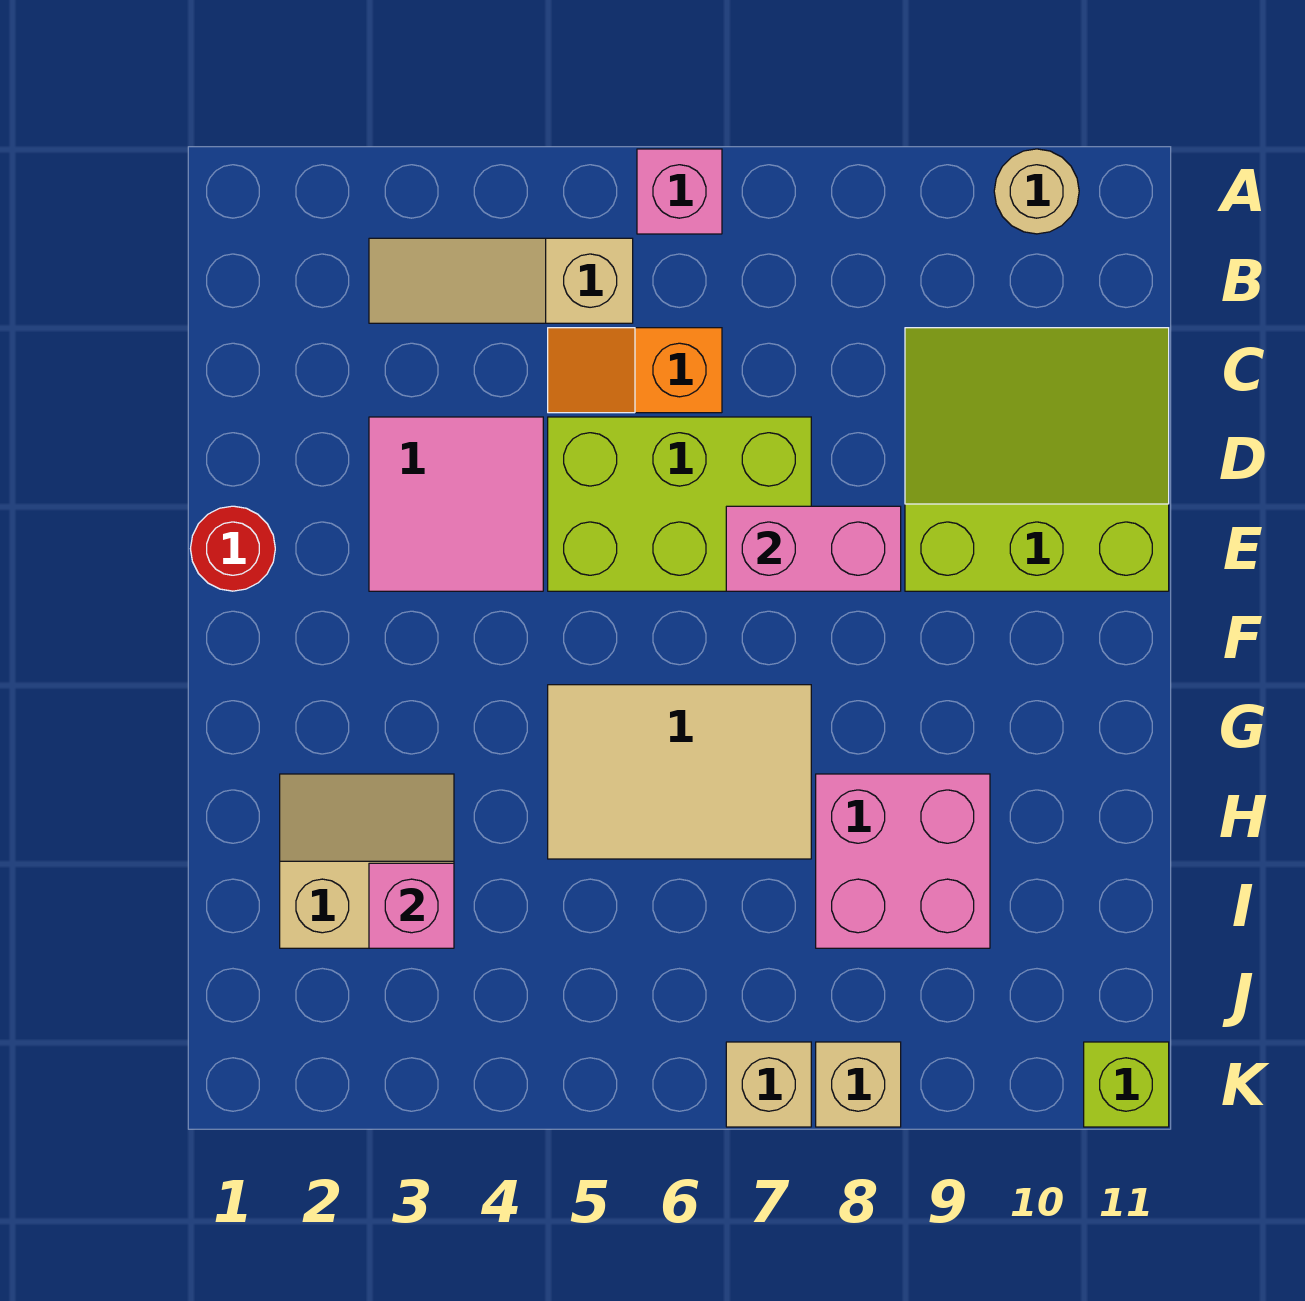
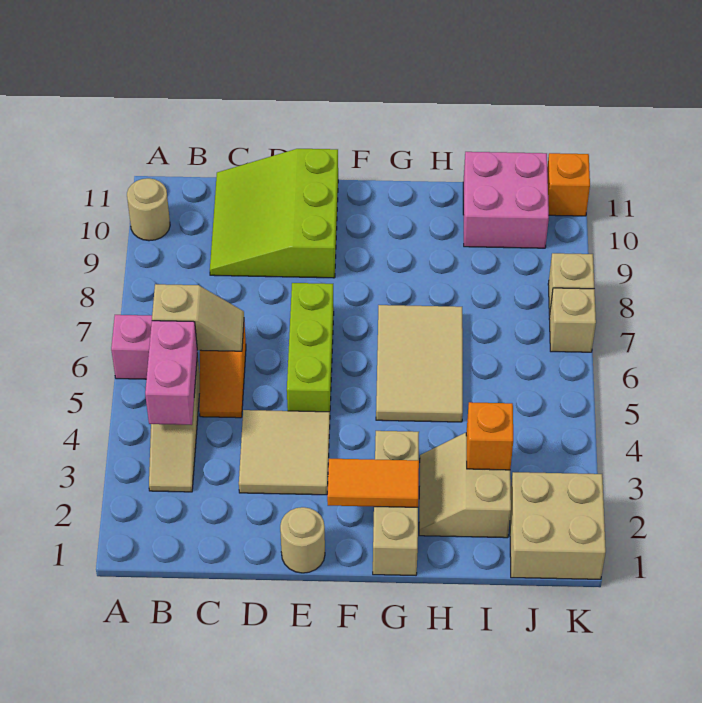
none -> tan slope B6:C6 level 2 top B
pink tile D3:E4 level 1 -> tan tile D3:E4 level 1
lime brick D5:E7 level 1 -> lime brick E5:E7 level 1
red round brick E1 level 1 -> tan round brick E1 level 1
pink brick E7:E8 level 2 -> pink brick B4:B5 level 2
none -> orange tile F2:G2 level 2
none -> tan brick G1:G3 level 1
pink brick H8:I9 level 1 -> pink brick I10:J11 level 1
pink brick I3 level 2 -> orange brick I3 level 2
none -> tan brick J1:K2 level 1
lime brick K11 level 1 -> orange brick K11 level 1

